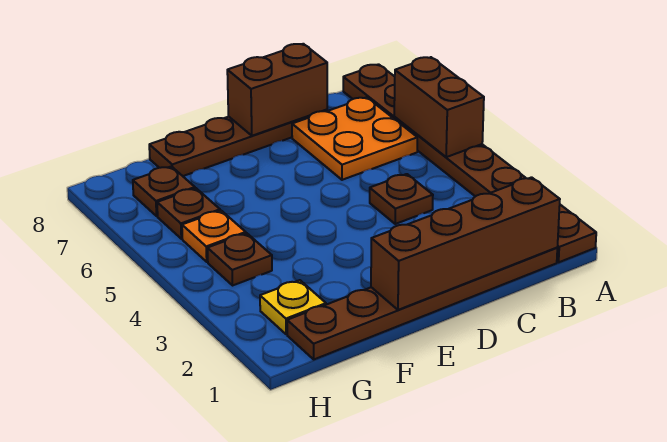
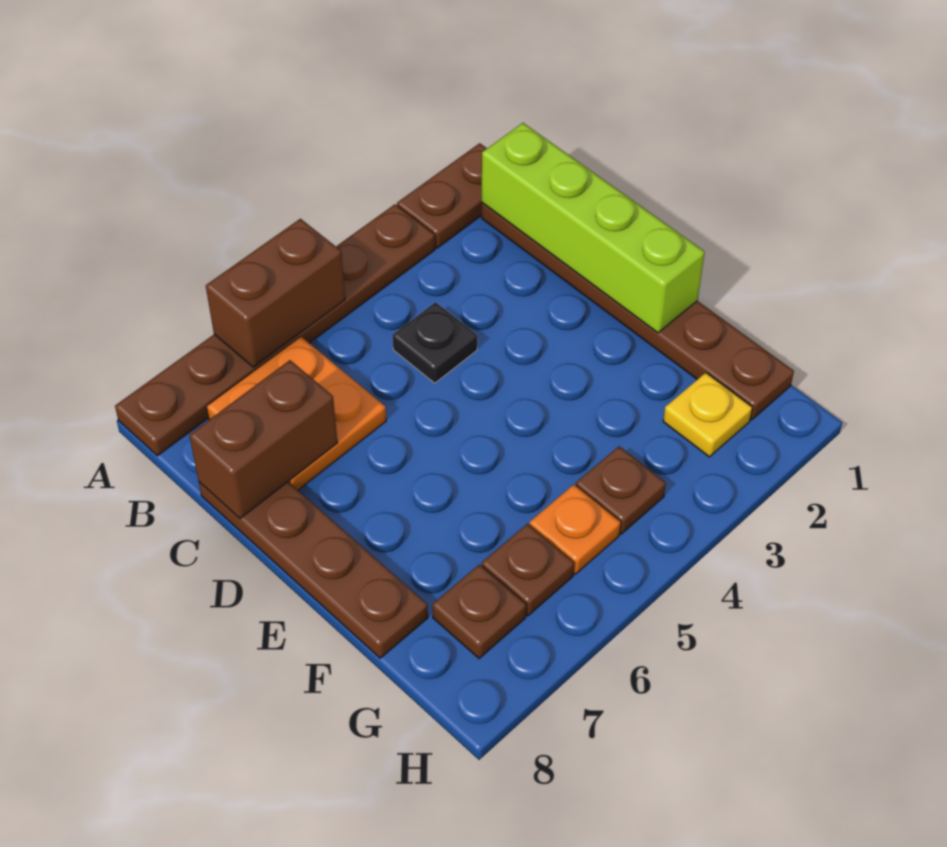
brown brick B1:E1 level 2 -> lime brick B1:E1 level 2
brown plate C4 level 1 -> black plate C4 level 1
brown brick C8:D8 level 2 -> brown brick C7:C8 level 2

